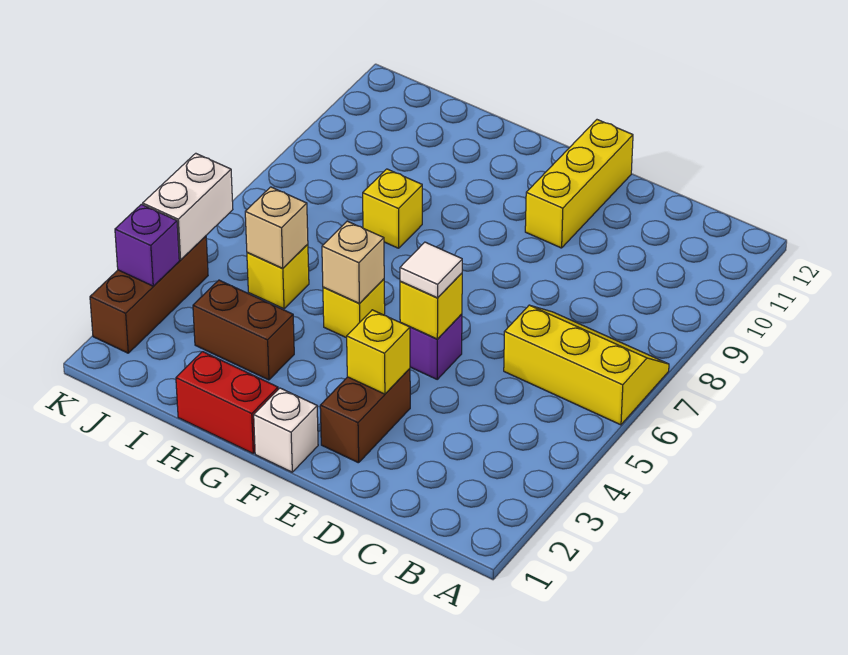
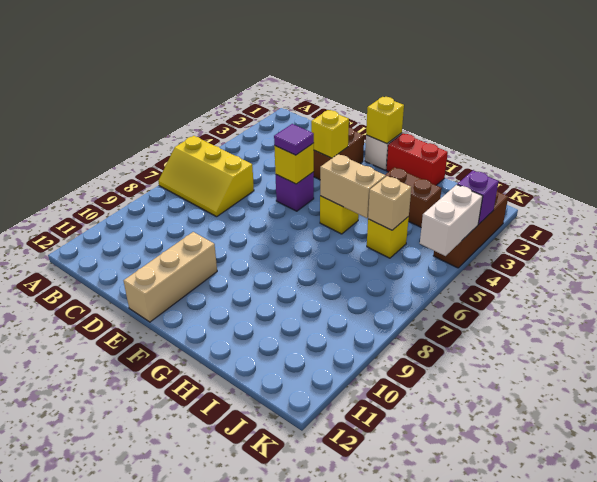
white tile E5 level 3 -> purple tile E5 level 3
yellow brick E10:E12 level 1 -> tan brick E10:E12 level 1
tan brick G5 level 2 -> tan brick G5:H5 level 2
yellow brick H8 level 1 -> yellow brick F1 level 2

